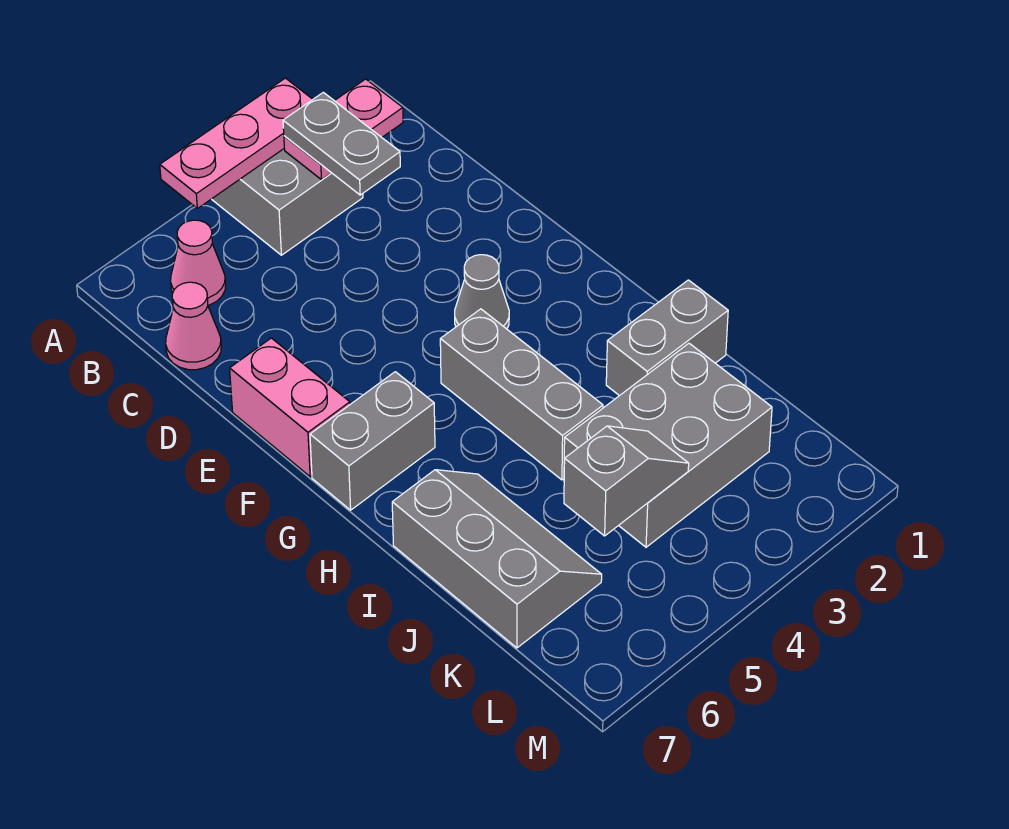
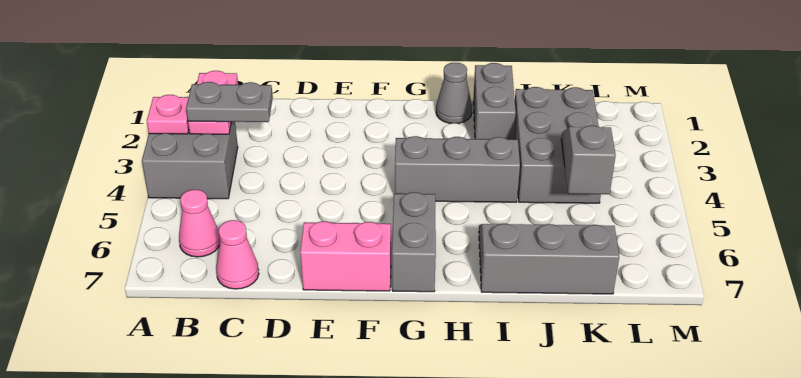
pink plate A3:A5 level 2 -> pink plate A3 level 2
grey cone F3 level 1 -> grey cone H1 level 1

